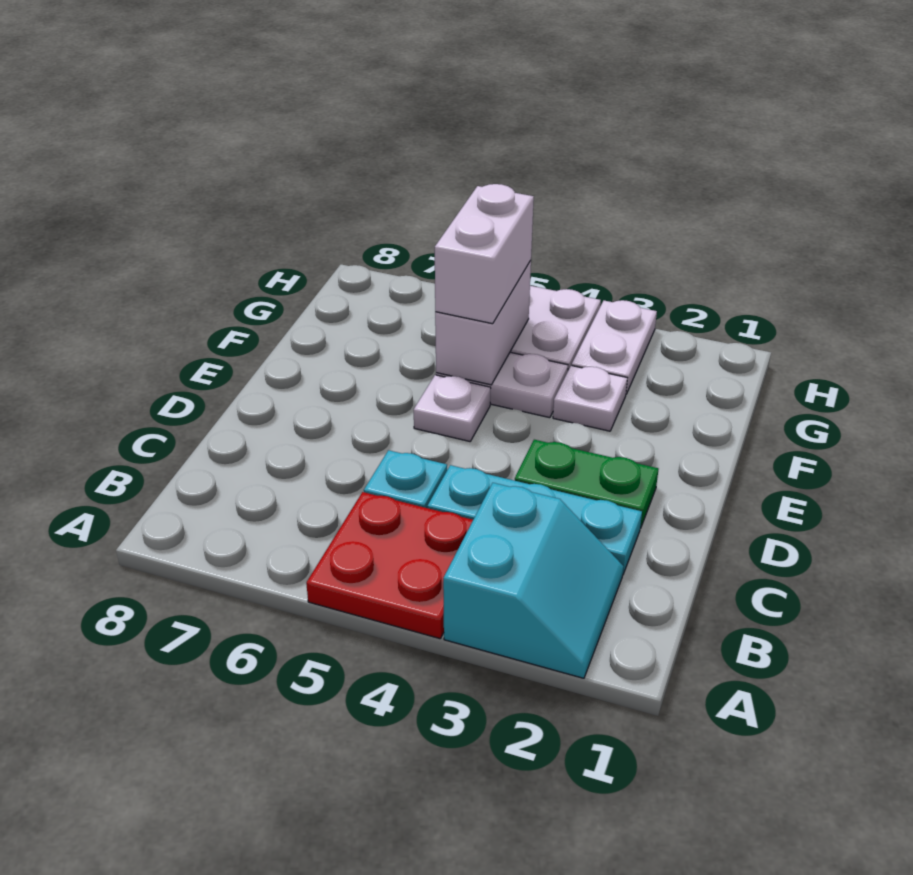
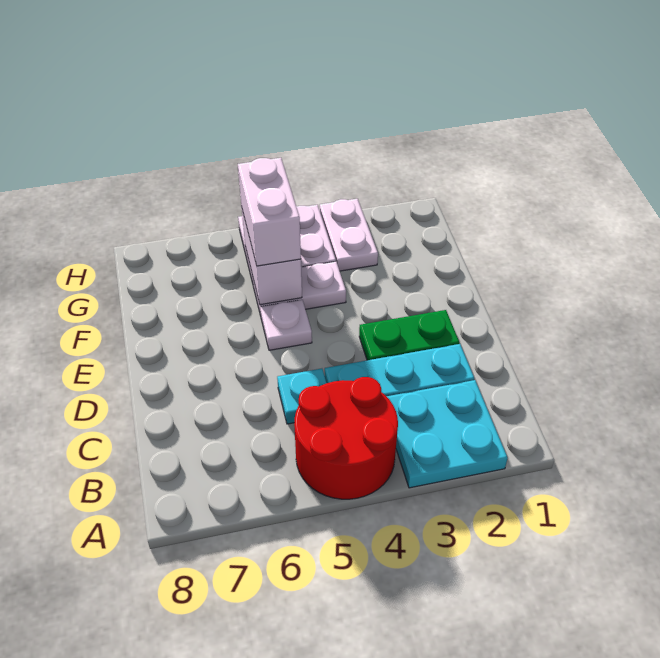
cyan slope A2:B3 level 1 top 3 -> cyan plate A2:B3 level 1
red plate A4:B5 level 1 -> red round brick A4:B5 level 1
white plate F3 level 1 -> none

